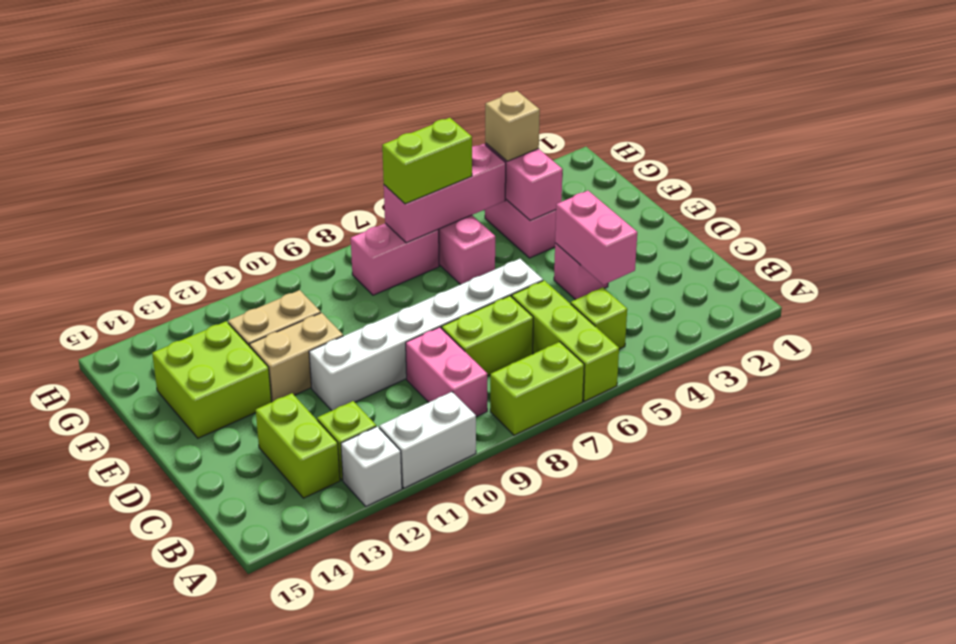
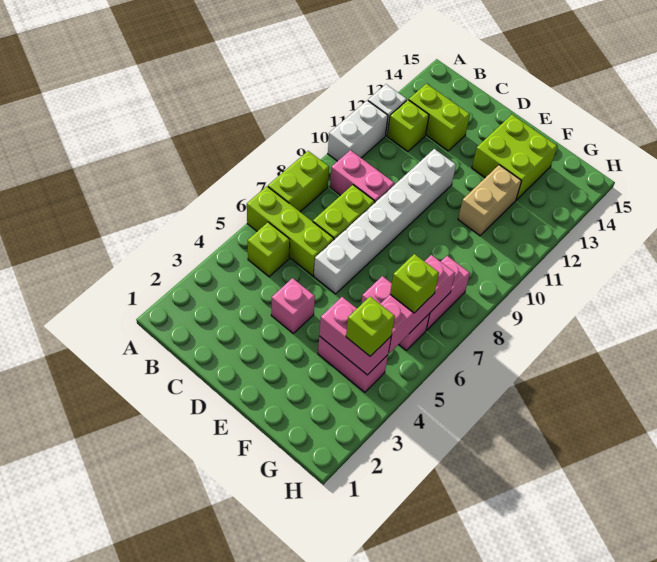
pink brick C4:D4 level 2 -> none
tan brick E11:E12 level 1 -> none
tan brick G4 level 3 -> lime brick G4 level 3
lime brick G6:G7 level 3 -> lime brick G6 level 3

